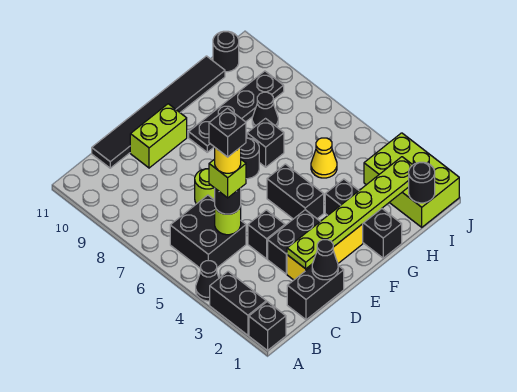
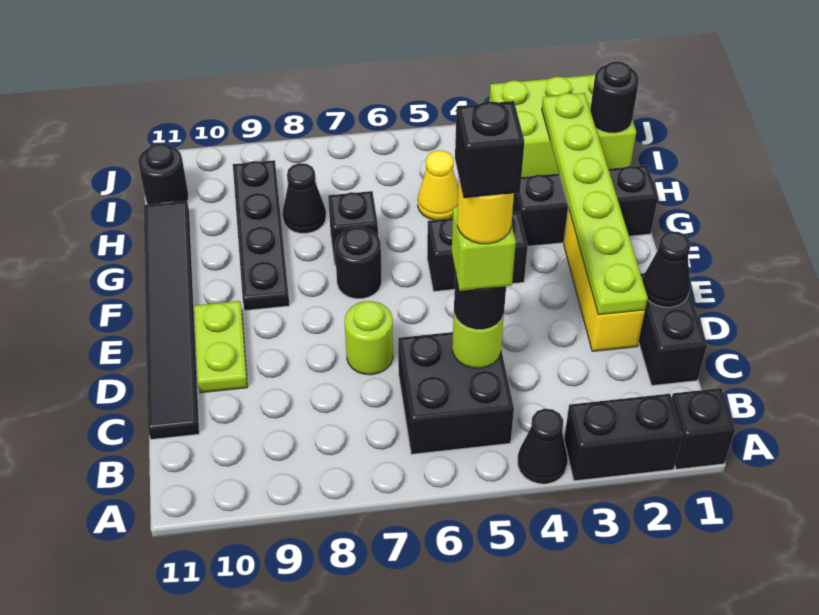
black brick D3:E3 level 1 -> none
black brick D4 level 1 -> none
lime brick D10:E10 level 1 -> lime plate D10:E10 level 1

